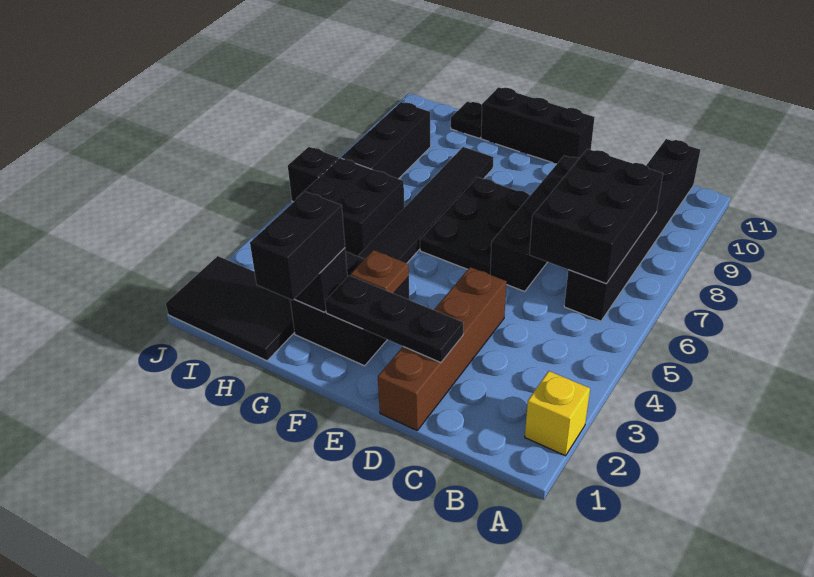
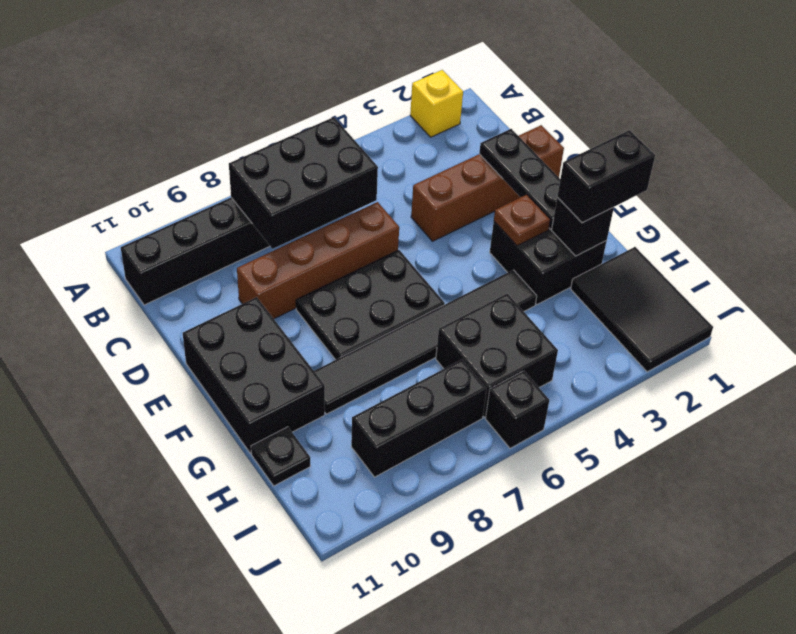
black brick D6:D9 level 1 -> brown brick D6:D9 level 1
black brick E11:G11 level 1 -> black brick E10:G11 level 1

